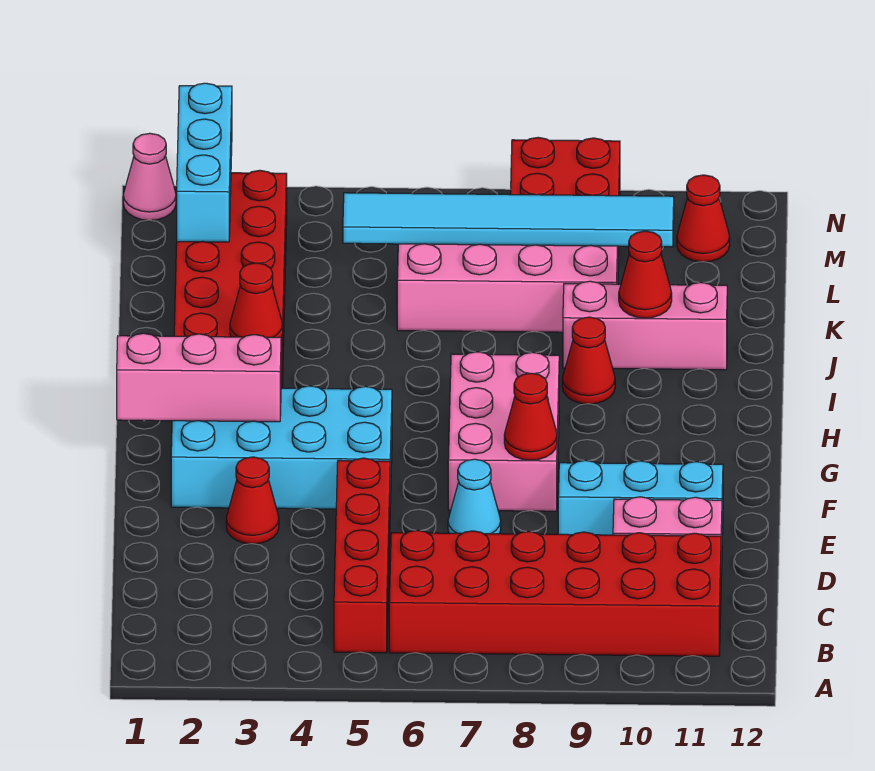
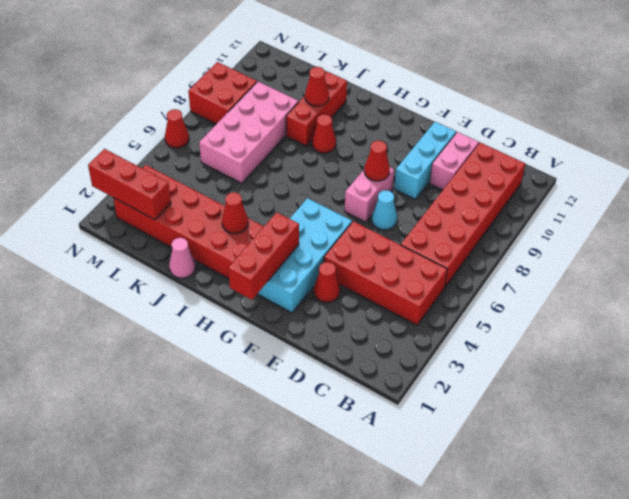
red brick B5:E5 level 1 -> red brick B4:E5 level 1
pink brick F7:H8 level 1 -> pink brick F7:F8 level 1
pink brick G1:G3 level 2 -> red brick G1:G3 level 2
pink brick J9:J11 level 1 -> red brick J9:J11 level 1
cyan brick L2:N2 level 2 -> red brick L2:N2 level 2
cyan tile L5:L10 level 2 -> none
red cone M11 level 1 -> red cone N6 level 1
pink cone N1 level 1 -> pink cone J1 level 1

